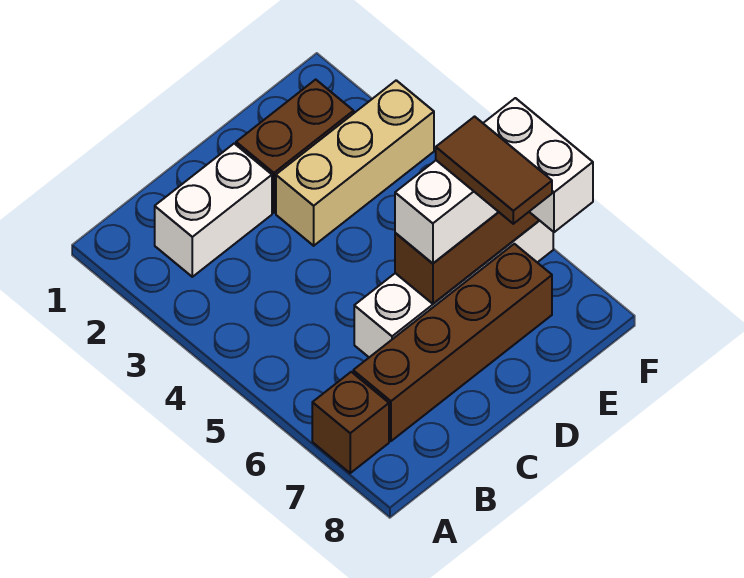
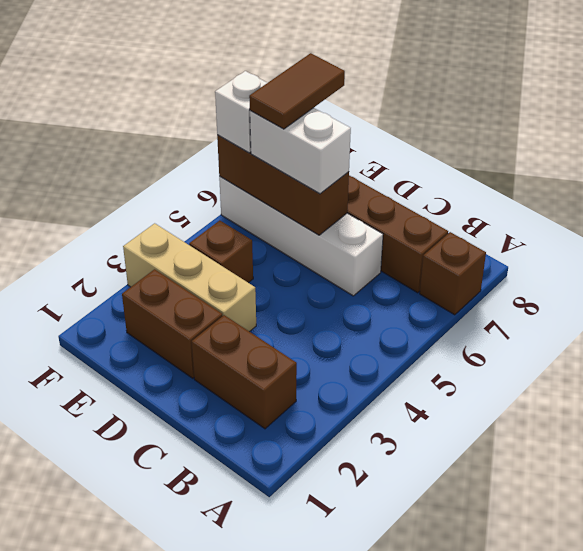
white brick B2:C2 level 1 -> brown brick B2:C2 level 1
none -> brown brick E4 level 1
white brick F6:F7 level 3 -> white brick F6 level 3

